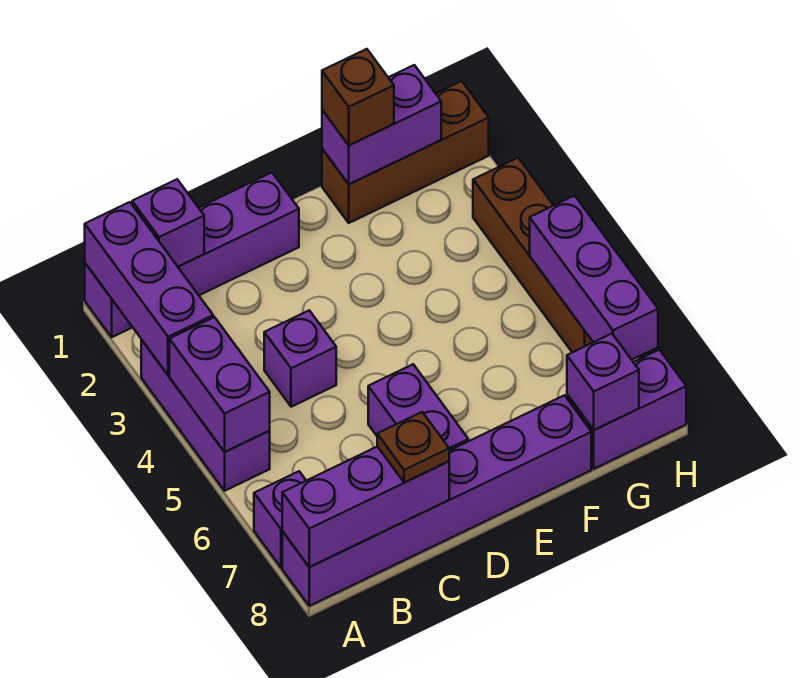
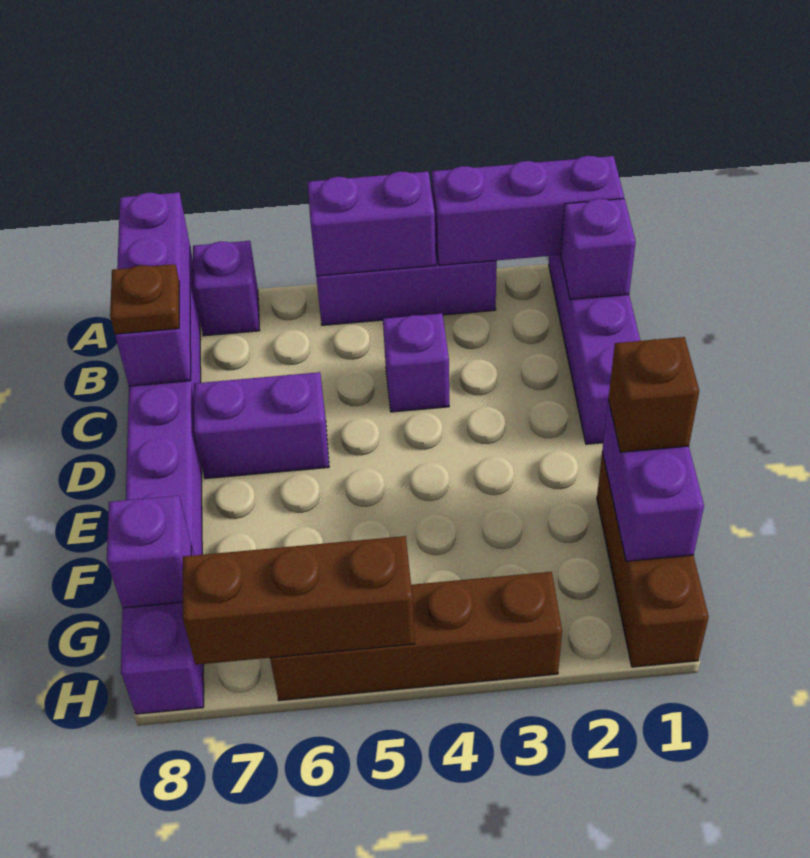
purple brick H5:H7 level 2 -> brown brick H5:H7 level 2

